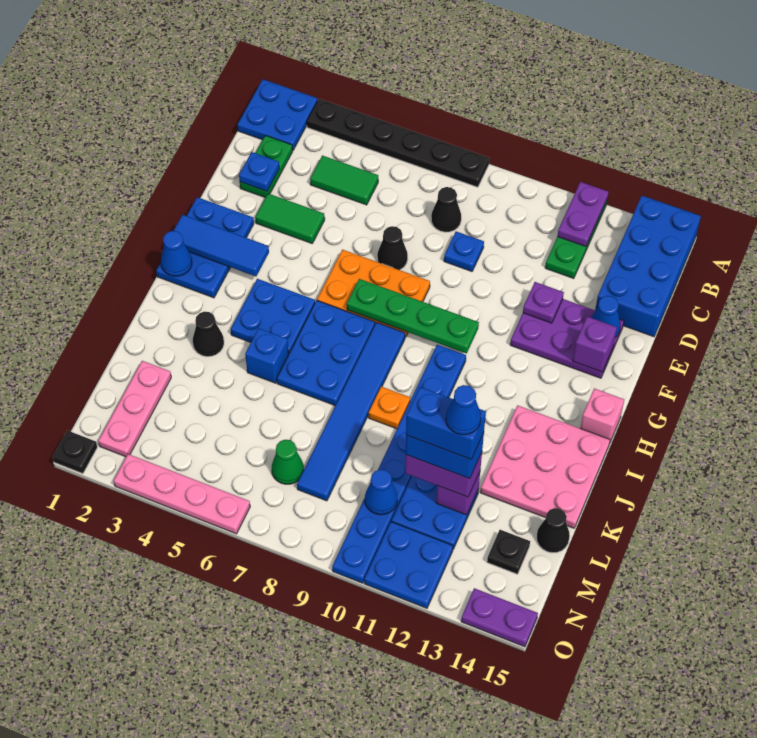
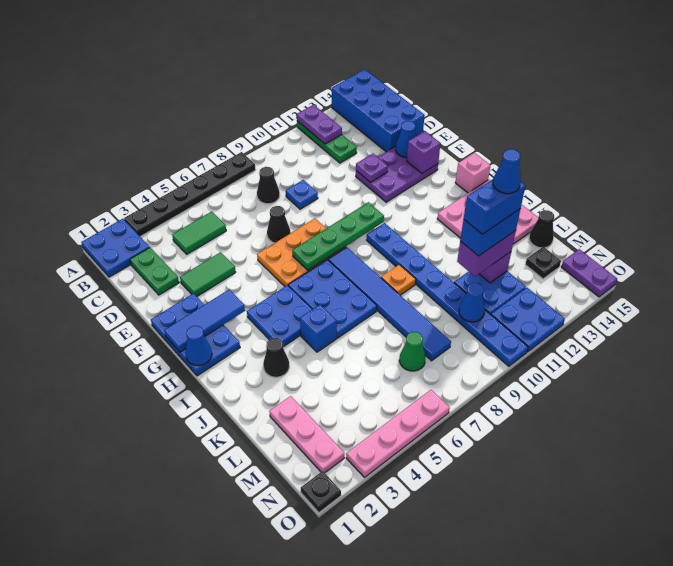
blue plate D2 level 2 -> none
purple plate O14:O15 level 1 -> purple plate N15:O15 level 1

